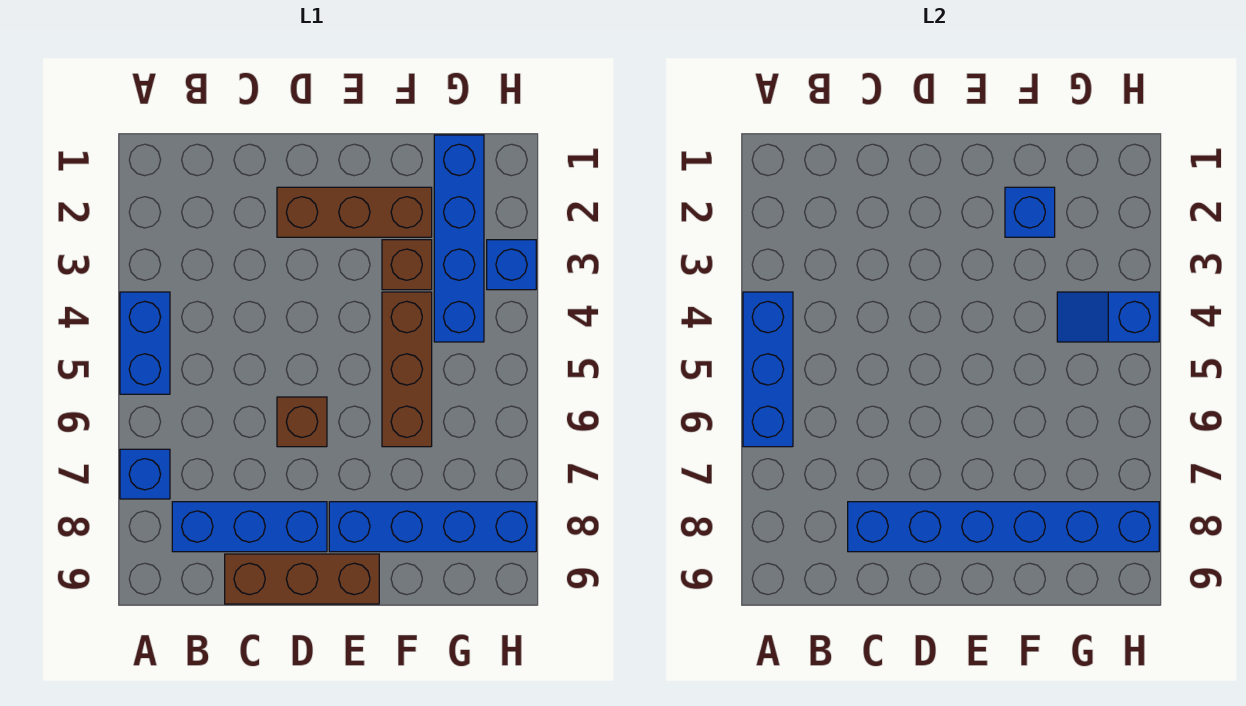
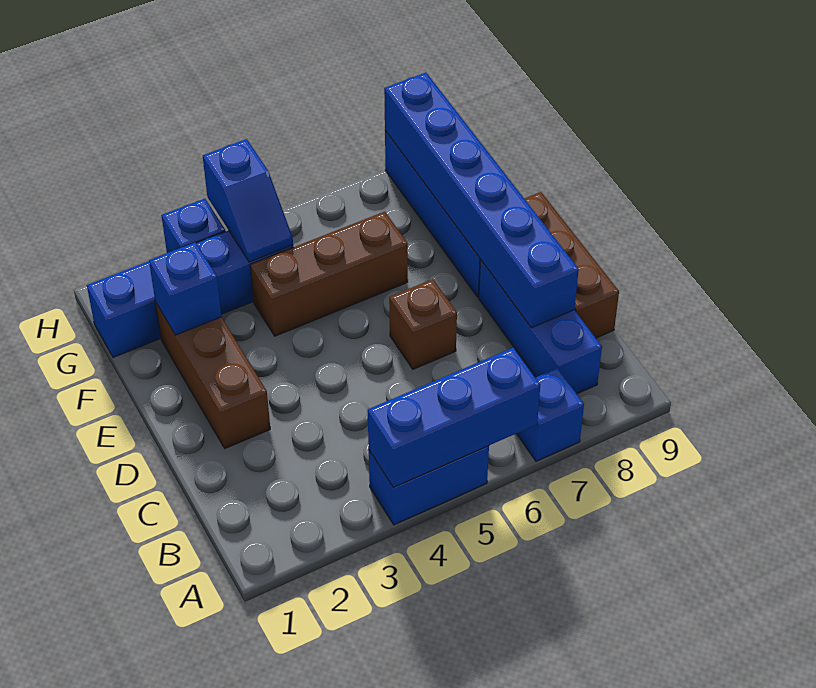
brown brick F3 level 1 -> none

